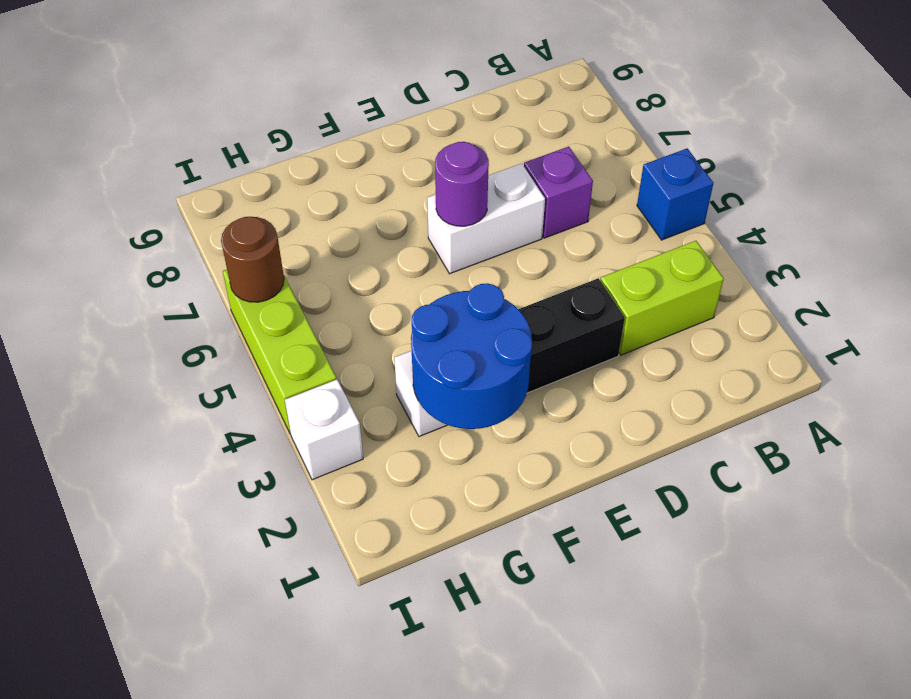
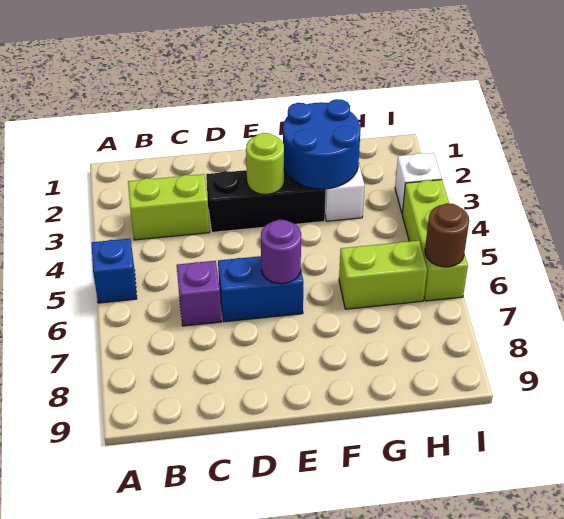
white brick D6:E6 level 1 -> blue brick D6:E6 level 1
none -> lime round brick E3 level 2
none -> lime brick G6:H6 level 1

